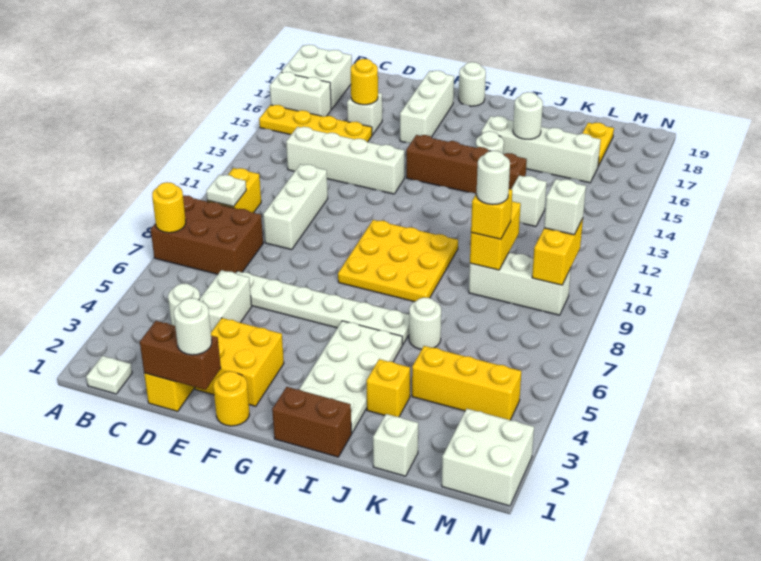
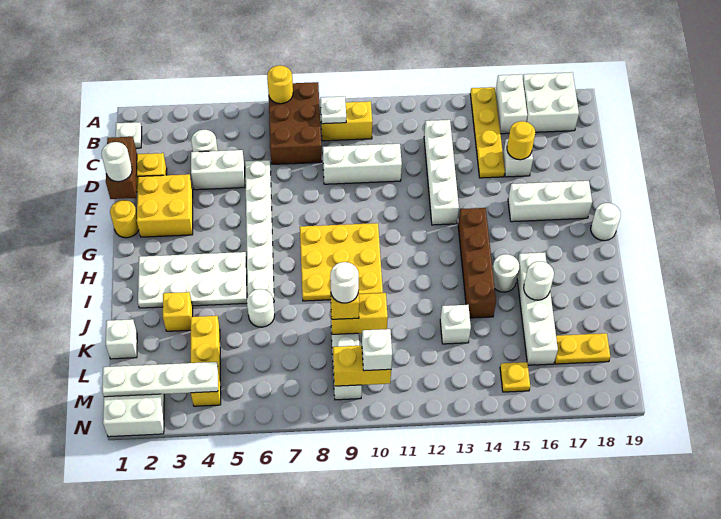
brown brick H1:I1 level 1 -> none
none -> white plate M1:M4 level 2
none -> yellow plate M15 level 1

